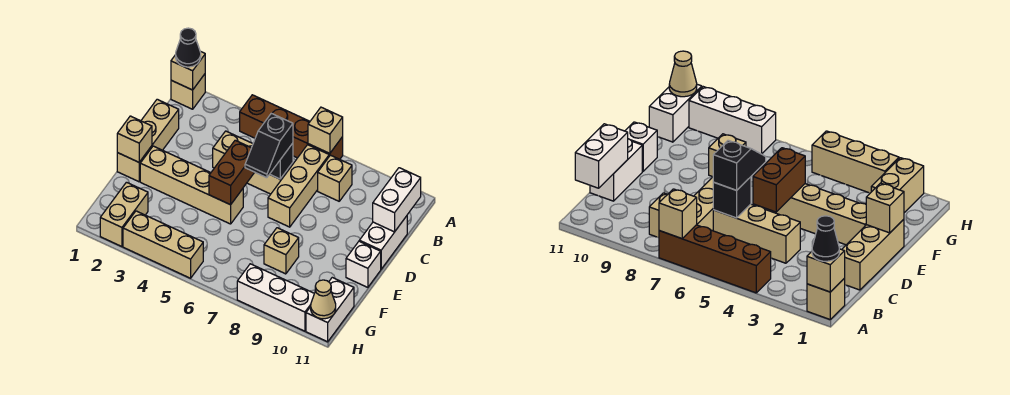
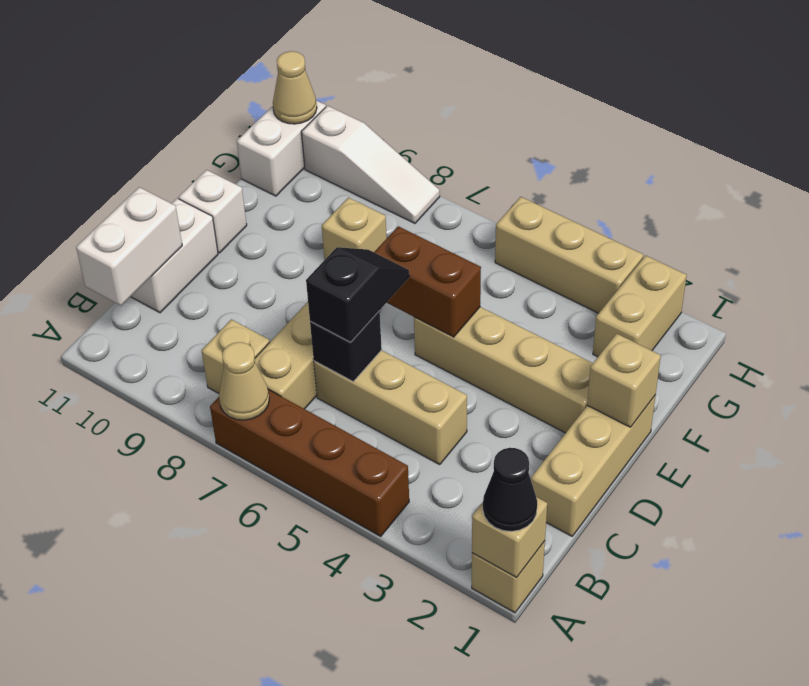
tan brick A7 level 2 -> tan cone A7 level 2
brown brick D5:E5 level 2 -> brown brick E5:E6 level 2
white brick H8:H10 level 1 -> white slope H8:H10 level 1 top 10

